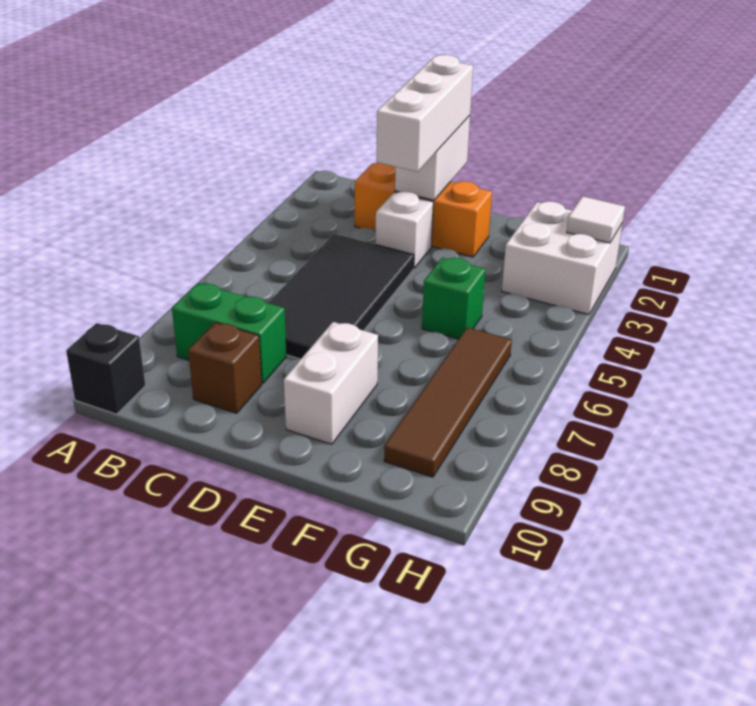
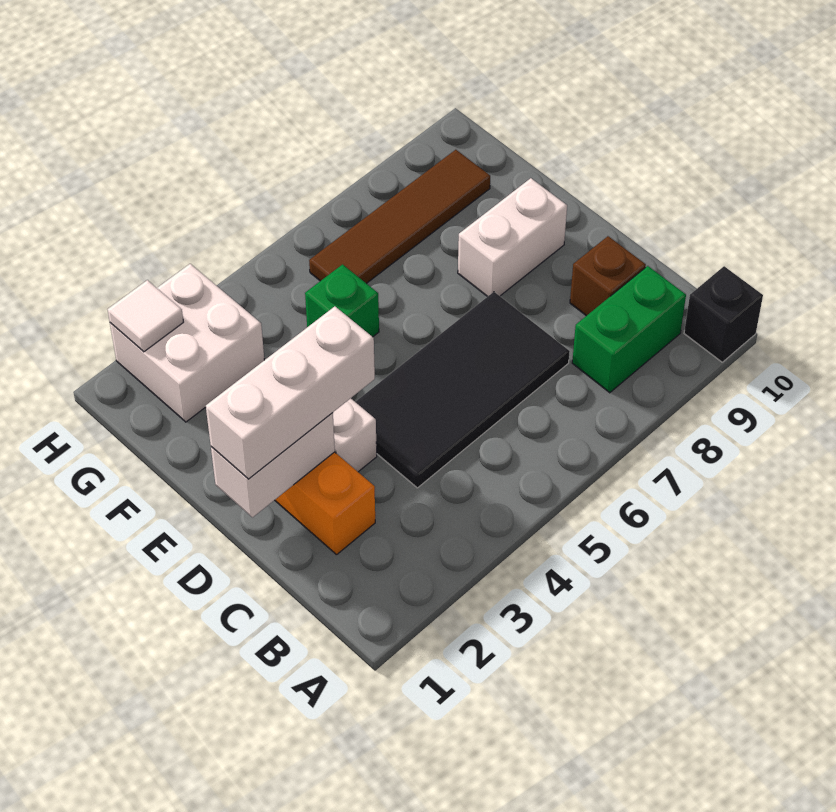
green brick B8:C8 level 1 -> green brick B8:B9 level 1

